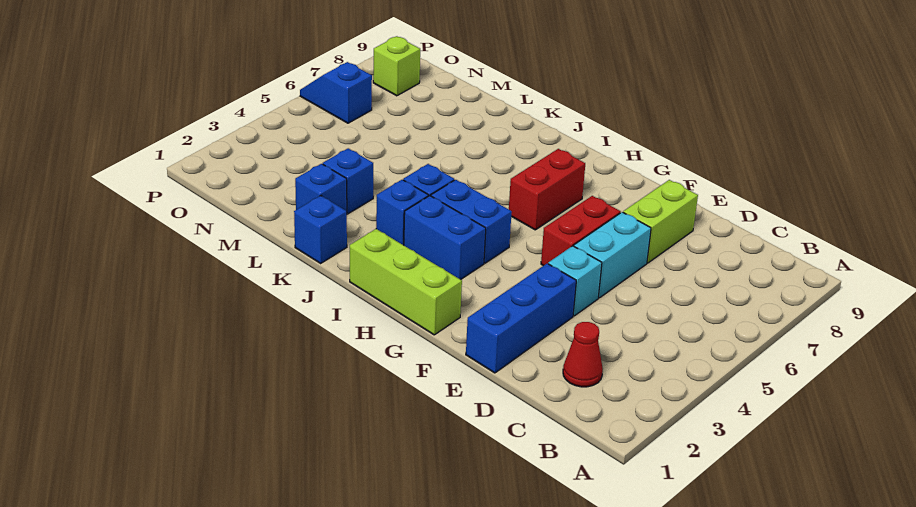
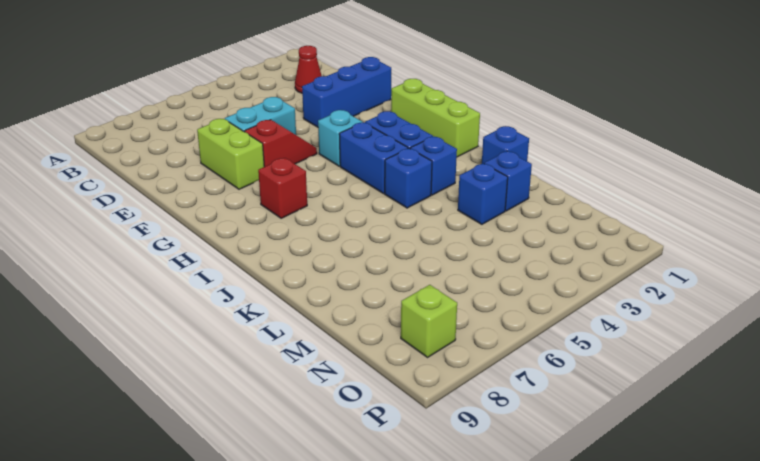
cyan brick E4 level 1 -> cyan brick G4 level 1
lime brick E7:E8 level 1 -> lime brick E7:F7 level 1
red brick F5:F6 level 1 -> red slope F5:F6 level 1 top 6
red brick H6:H7 level 1 -> red brick H7 level 1
blue slope O6:P6 level 1 top O -> none

